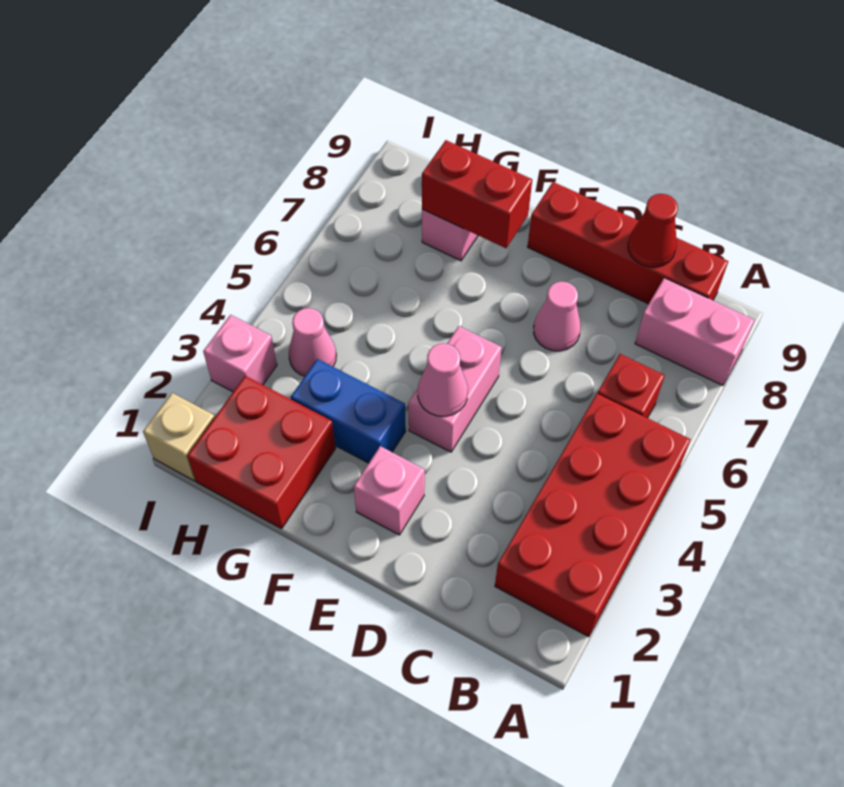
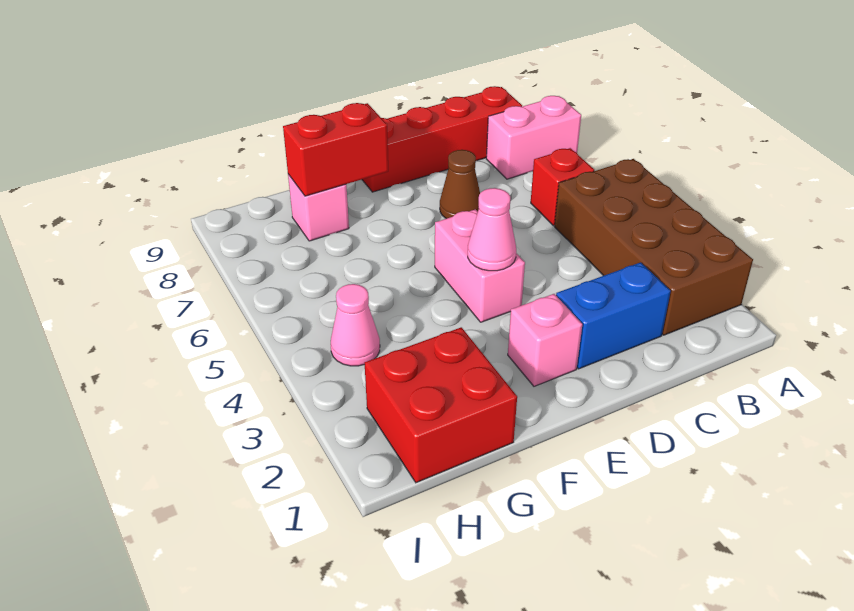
red brick A2:B5 level 1 -> brown brick A2:B5 level 1
red cone C9 level 2 -> none
pink cone D7 level 1 -> brown cone D7 level 1
blue brick F3:G3 level 1 -> blue brick C2:D2 level 1
tan brick I1 level 1 -> none
pink brick I3 level 1 -> none

